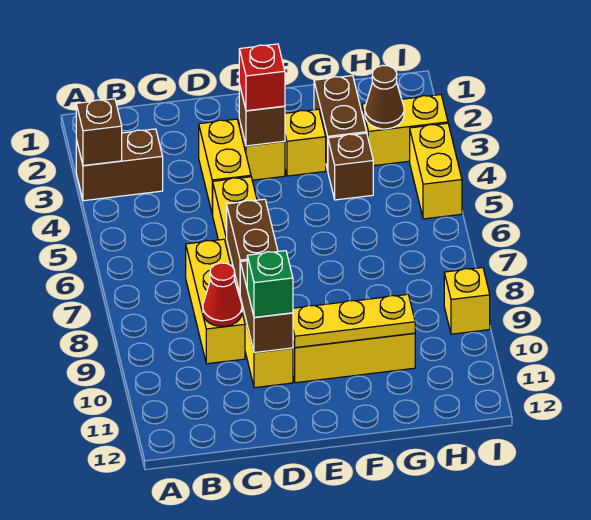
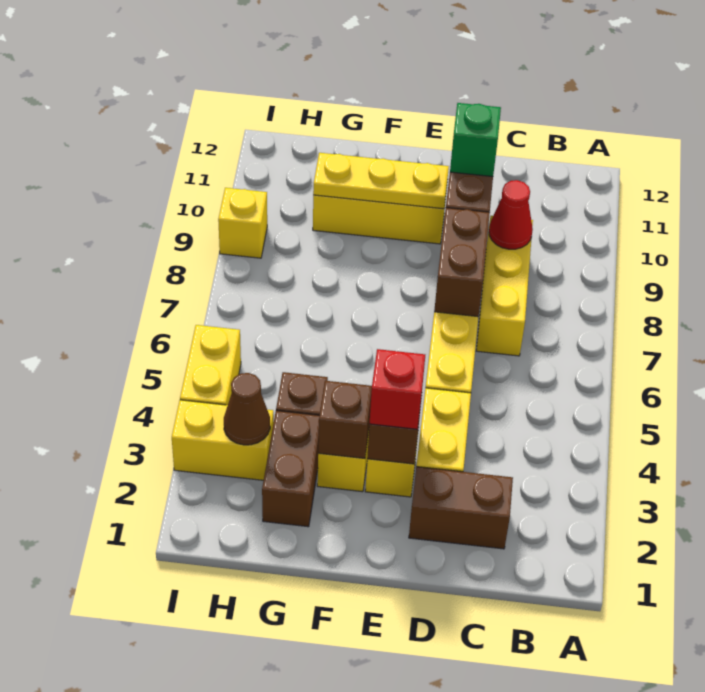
brown brick A3:B3 level 1 -> brown brick C2:D2 level 1
brown brick A3 level 2 -> brown brick F3 level 2

